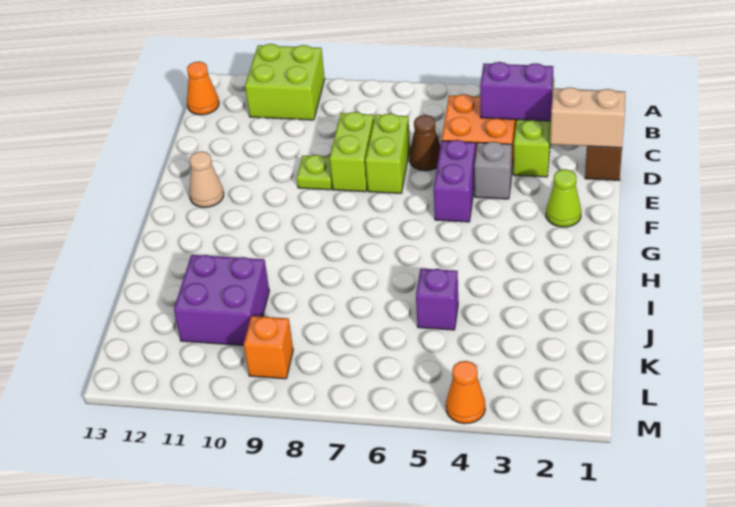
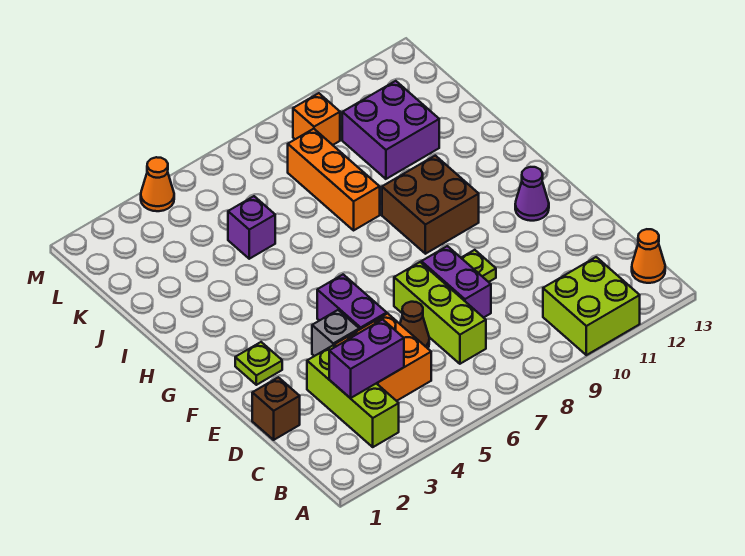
tan brick D1:D2 level 2 -> none
lime brick D7:E7 level 1 -> lime brick C7:E7 level 1
lime brick D8:E8 level 1 -> purple brick D8:E8 level 1
lime cone F2 level 1 -> lime plate F2 level 1
tan cone F12 level 1 -> purple cone F12 level 1
none -> brown brick G9:H10 level 1
none -> orange brick I8:K8 level 1

